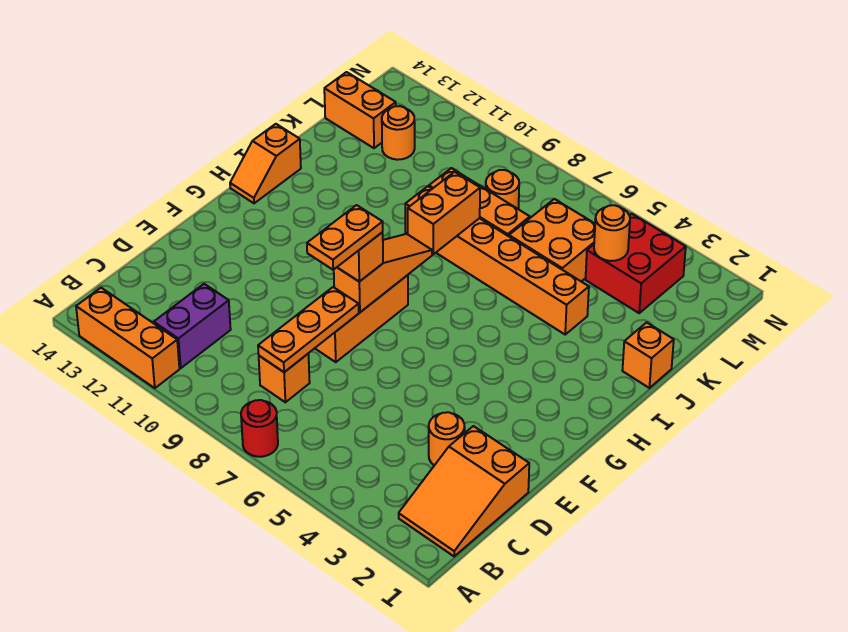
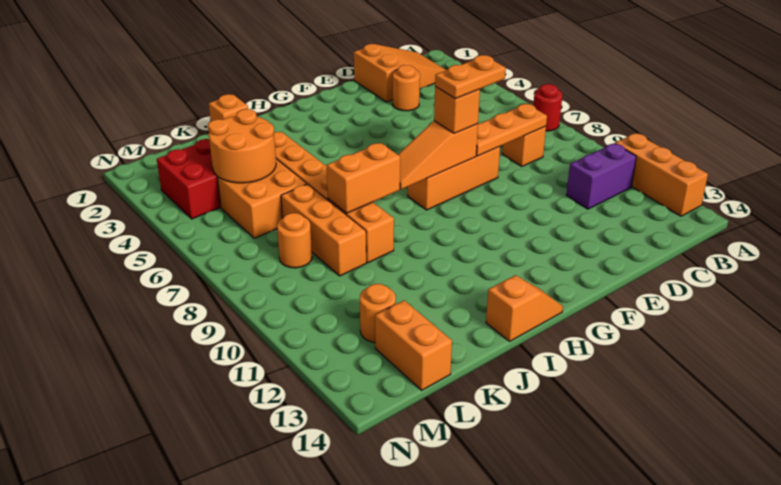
orange round brick L4 level 2 -> orange round brick K4:L5 level 2

